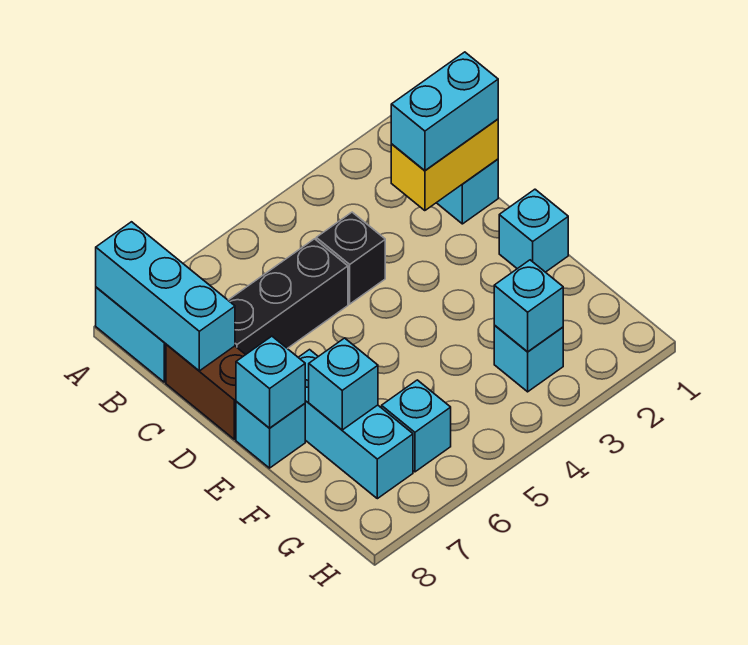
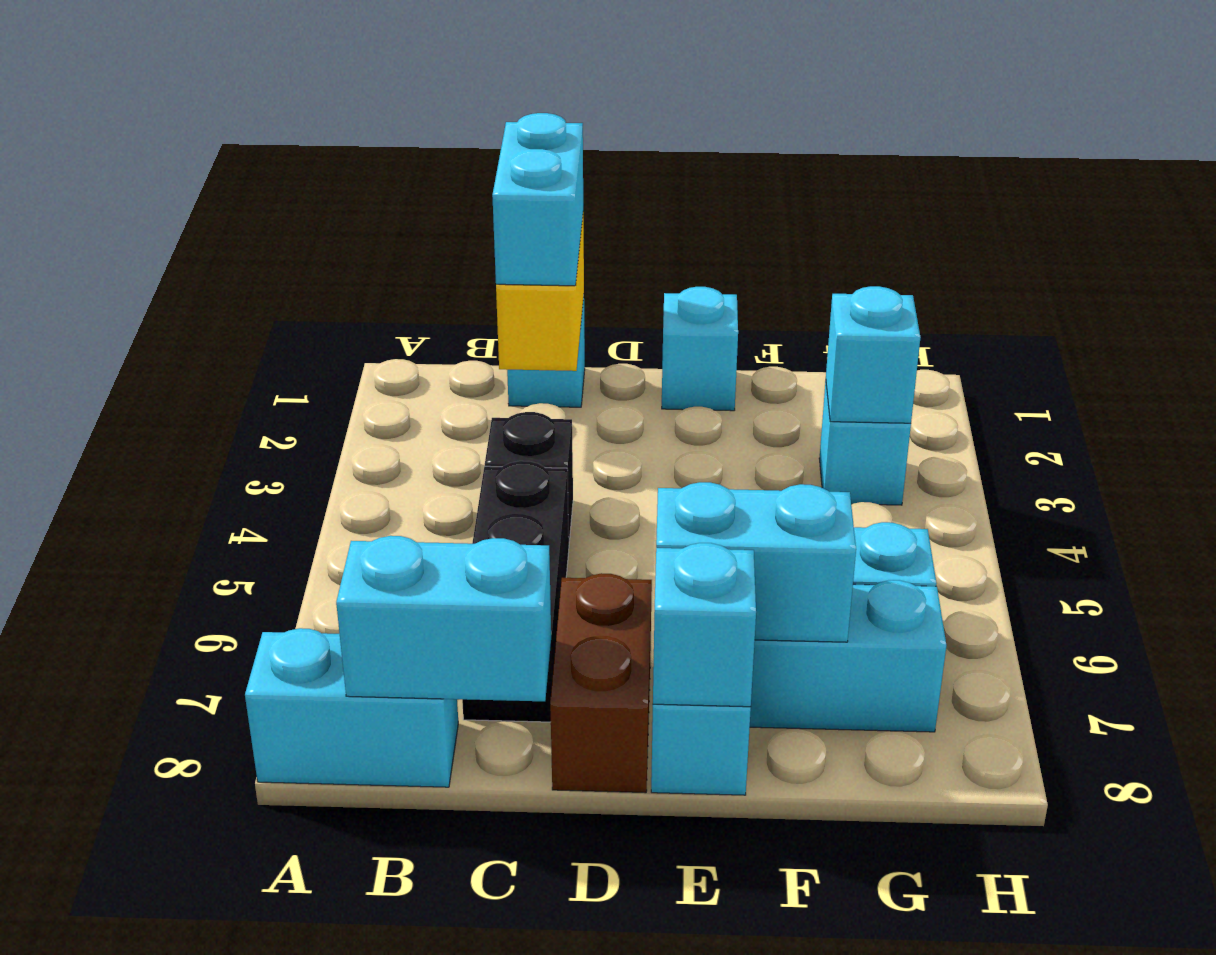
cyan brick A8:C8 level 2 -> cyan brick B8:C8 level 2
brown brick C8:D8 level 1 -> brown brick D7:D8 level 1
cyan brick F7 level 2 -> cyan brick E7:F7 level 2

